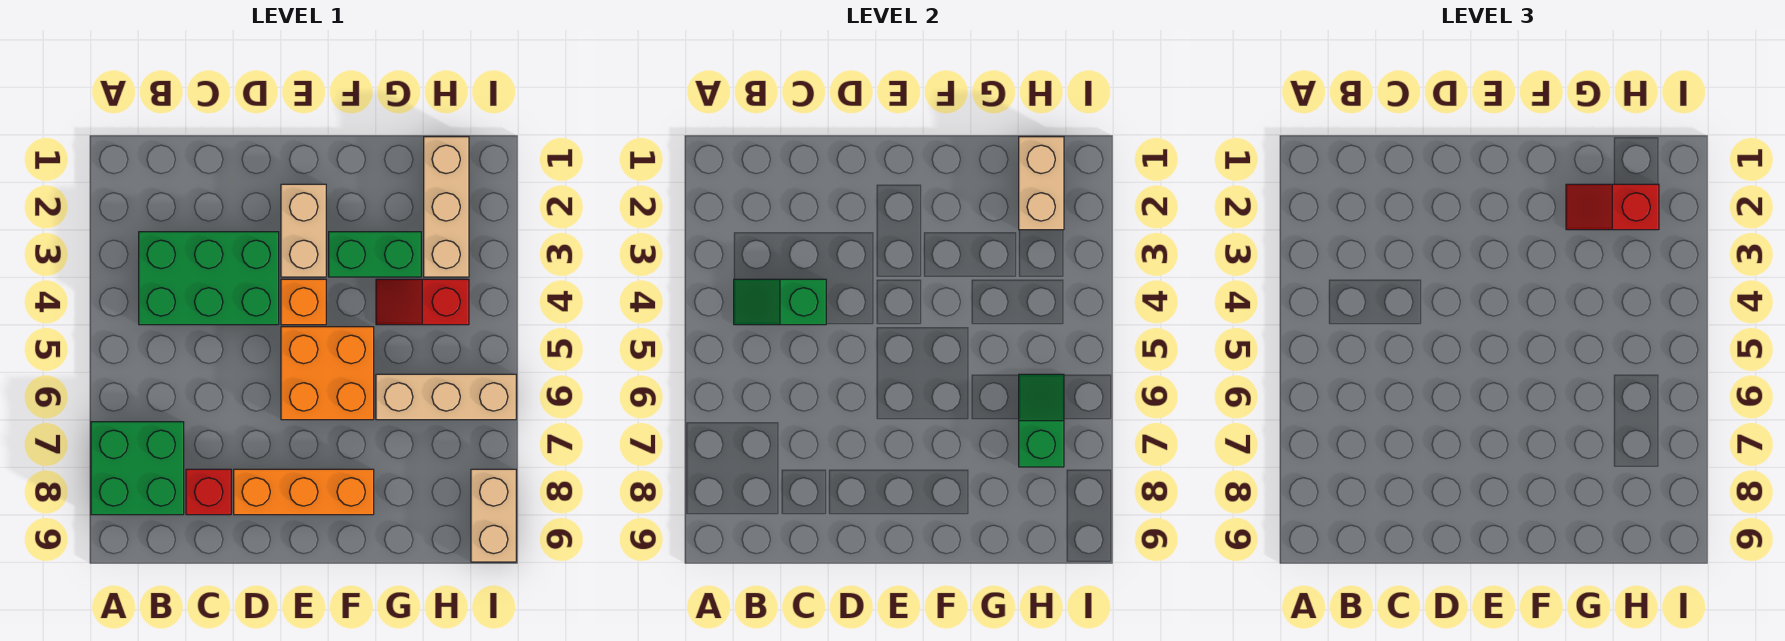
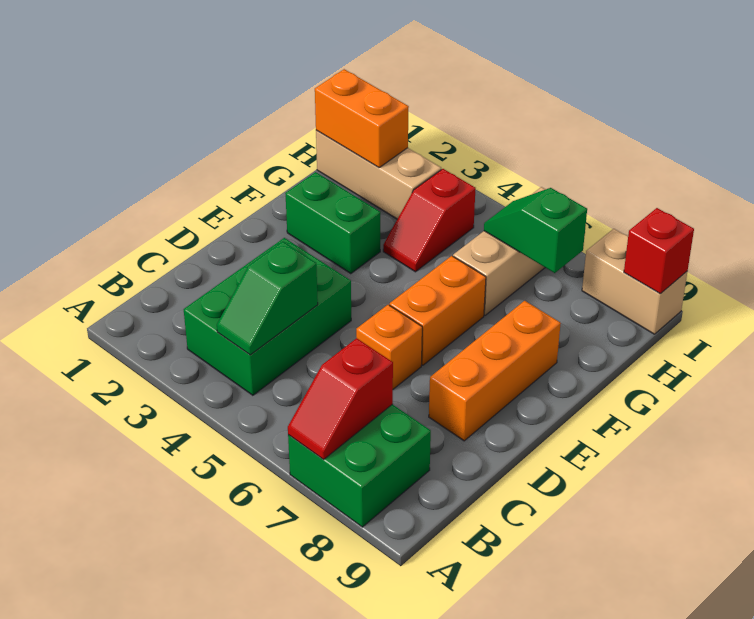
red brick C8 level 1 -> red brick I9 level 2
tan brick E2:E3 level 1 -> none
orange brick E4 level 1 -> orange brick D6 level 1
orange brick E5:F6 level 1 -> orange brick E6:F6 level 1
green brick F3:G3 level 1 -> green brick F2:F3 level 1
red slope G2:H2 level 3 top H -> red slope A7:B7 level 2 top B
tan brick H1:H2 level 2 -> orange brick H1:H2 level 2

